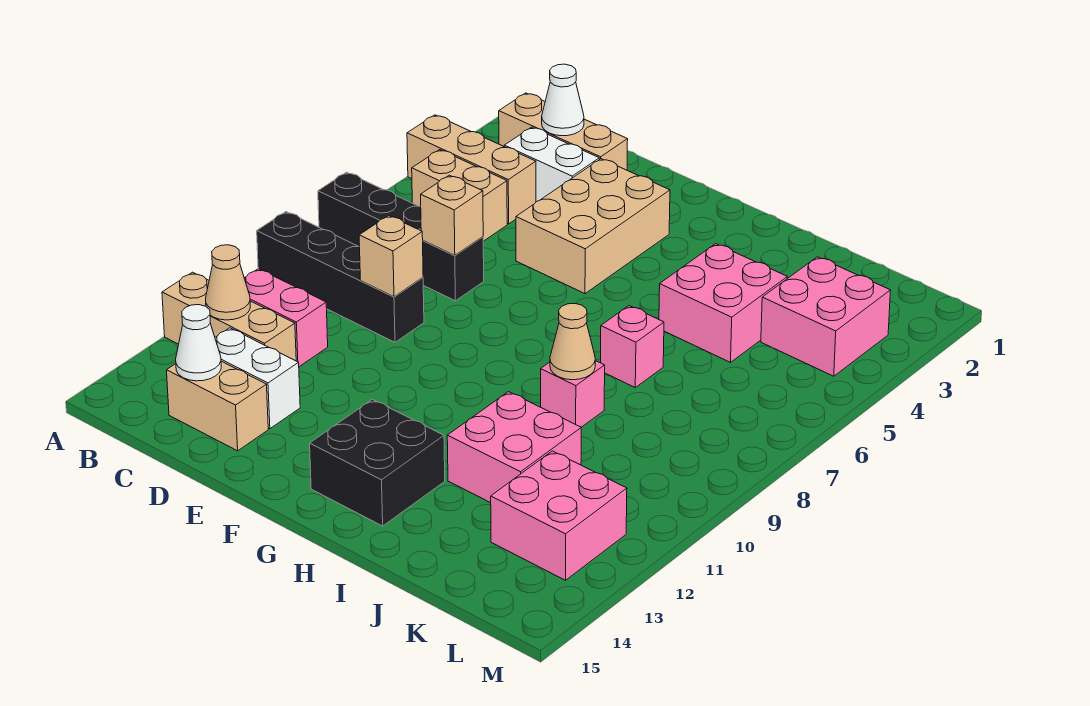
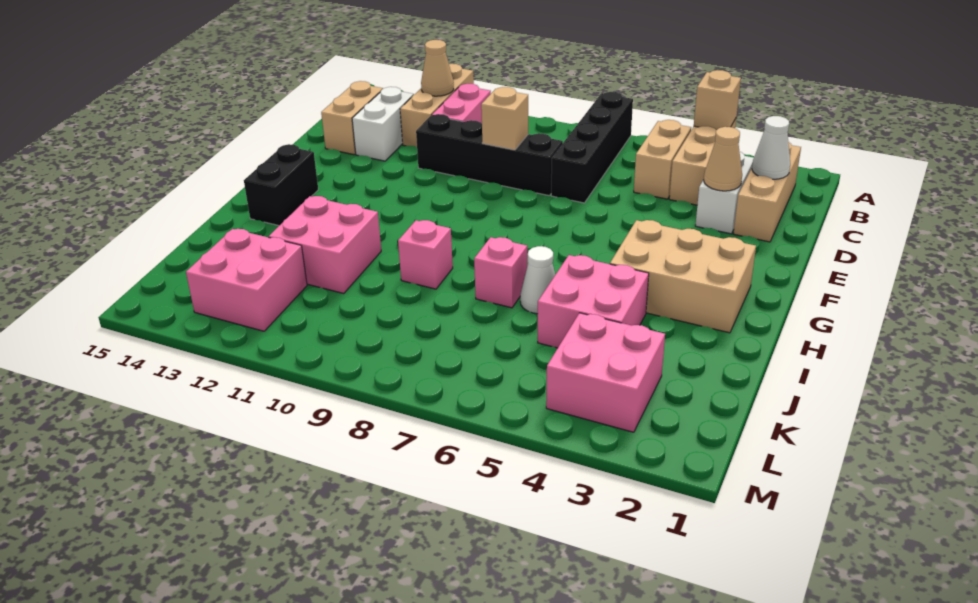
black brick A9:D9 level 1 -> black brick D8:D11 level 1
white cone C14 level 2 -> white cone I6 level 1
tan brick D7 level 2 -> tan brick A4 level 2
tan brick E3:F5 level 1 -> tan brick G2:H4 level 1
black brick G13:H14 level 1 -> black brick G14:H14 level 1
tan cone I9 level 2 -> tan cone D3 level 2

